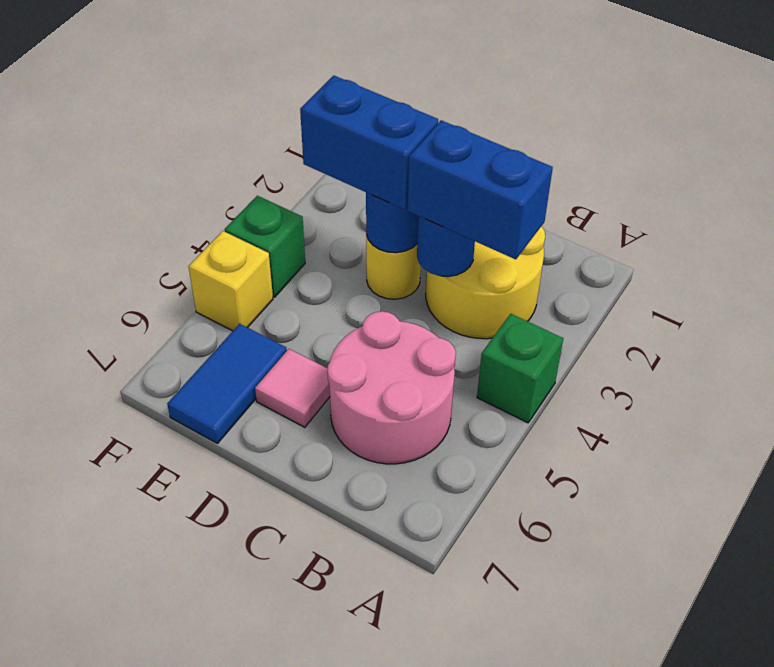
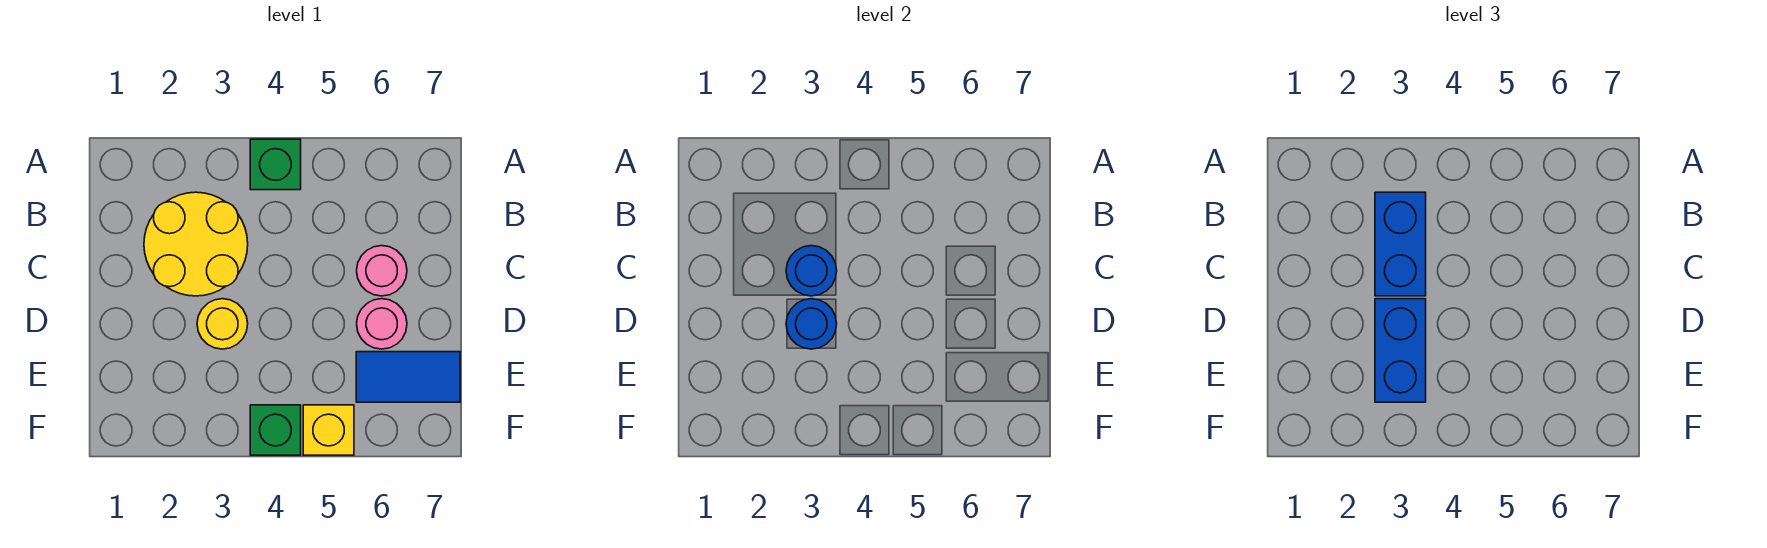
pink round brick B5:C6 level 1 -> pink round brick C6 level 1
pink tile D6 level 1 -> pink round brick D6 level 1

